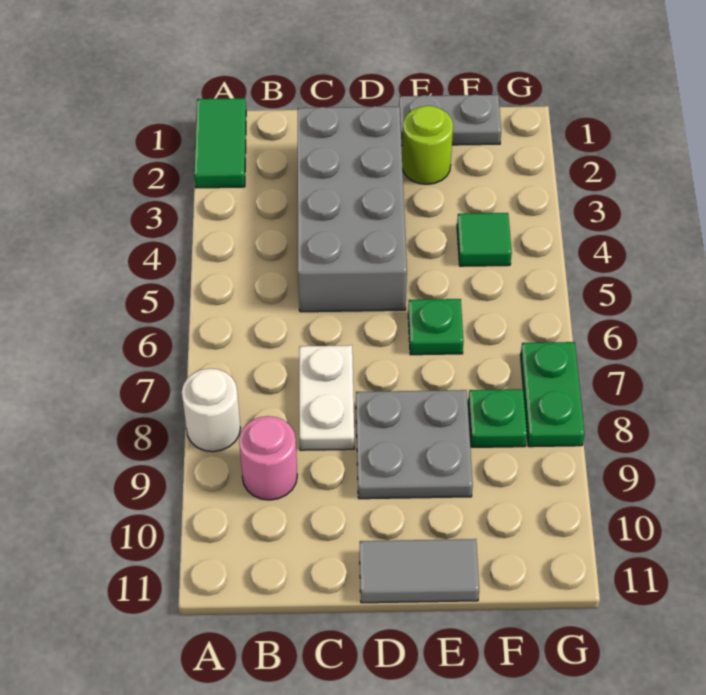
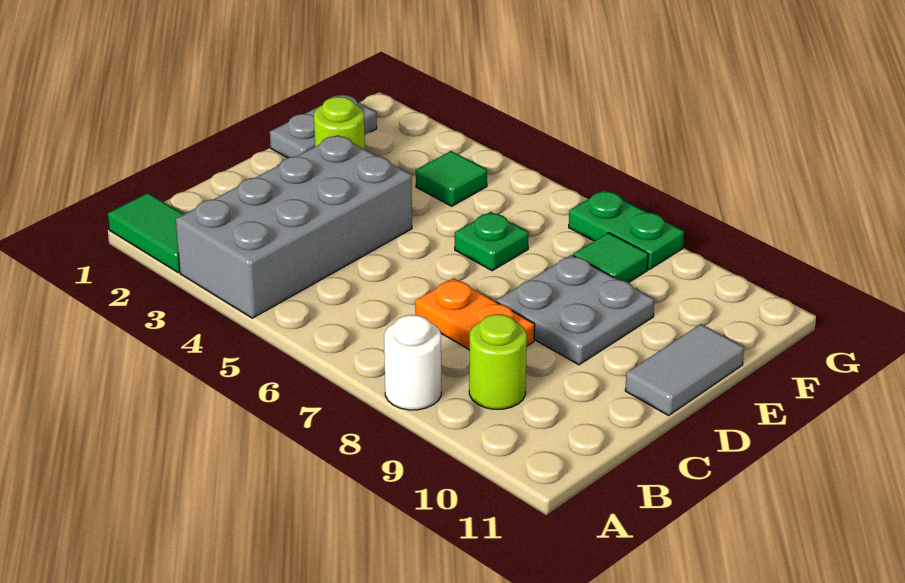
pink round brick B9 level 1 -> lime round brick B9 level 1
grey brick C2:D5 level 1 -> grey brick A3:D4 level 1
white plate C7:C8 level 1 -> orange plate C7:C8 level 1
green plate F8 level 1 -> green tile F8 level 1

